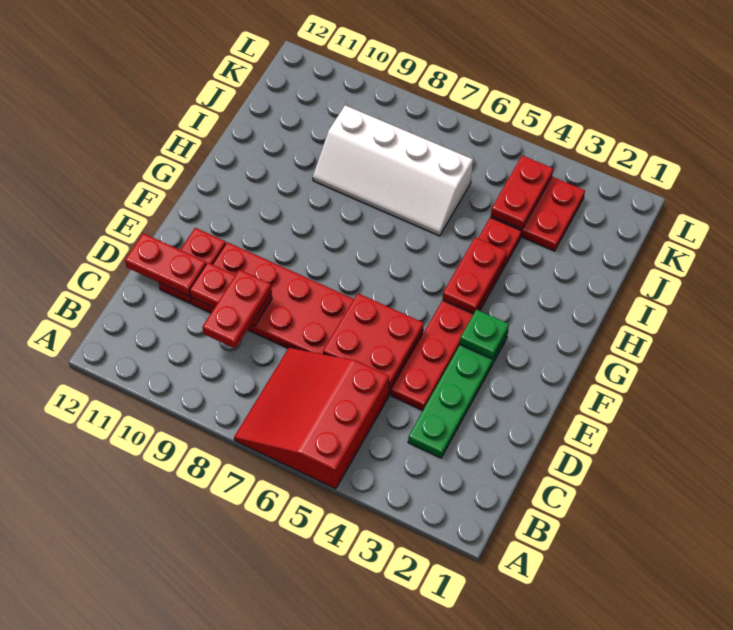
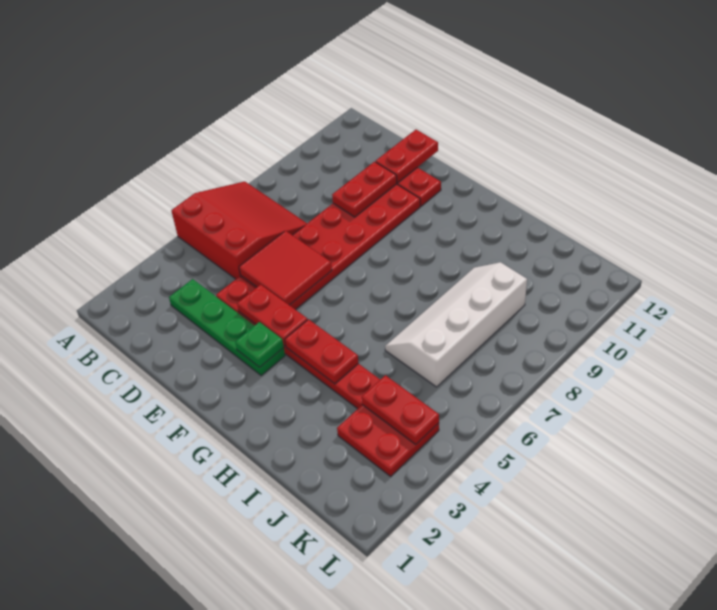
red plate C9:D9 level 3 -> red plate E4:F4 level 2
red plate D5:E6 level 2 -> red tile D5:E6 level 2

